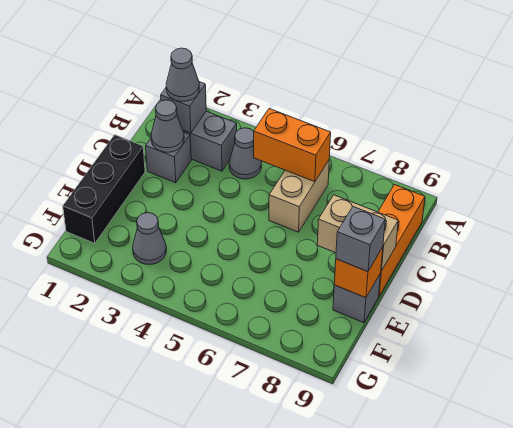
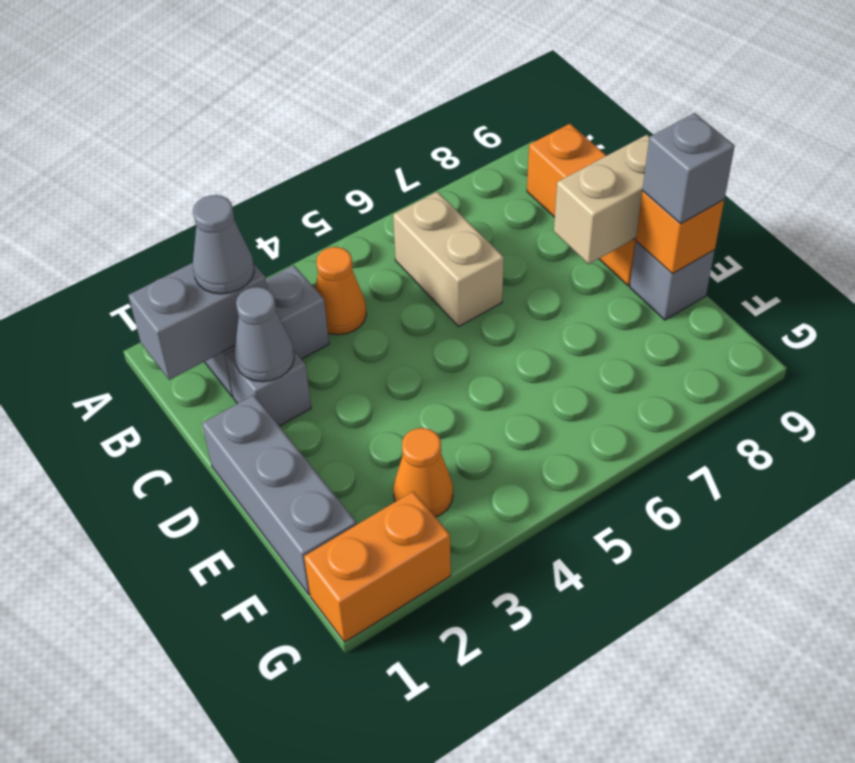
grey brick B2 level 2 -> grey brick B1:B2 level 2
grey cone B4 level 1 -> orange cone B4 level 1
orange brick B5:B6 level 2 -> orange brick G1:G2 level 1
black brick D1:F1 level 1 -> grey brick D1:F1 level 1
grey cone F3 level 1 -> orange cone F3 level 1

